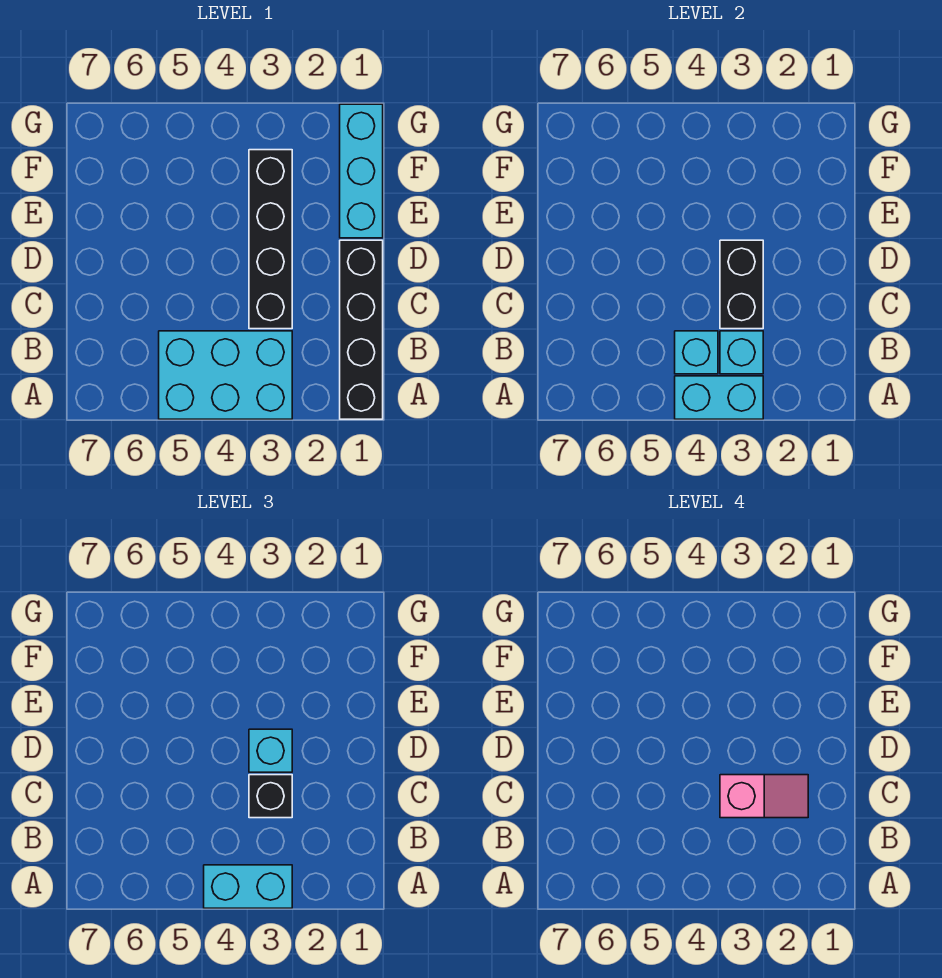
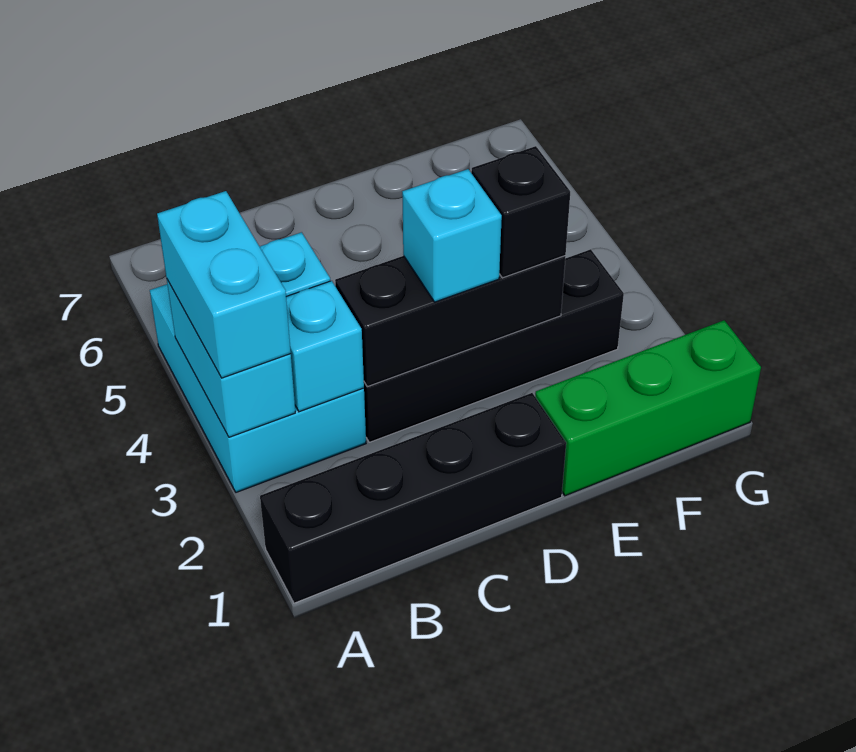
pink slope C2:C3 level 4 top 3 -> none
black brick C3:D3 level 2 -> black brick C3:E3 level 2
black brick C3 level 3 -> black brick E3 level 3
cyan brick E1:G1 level 1 -> green brick E1:G1 level 1

